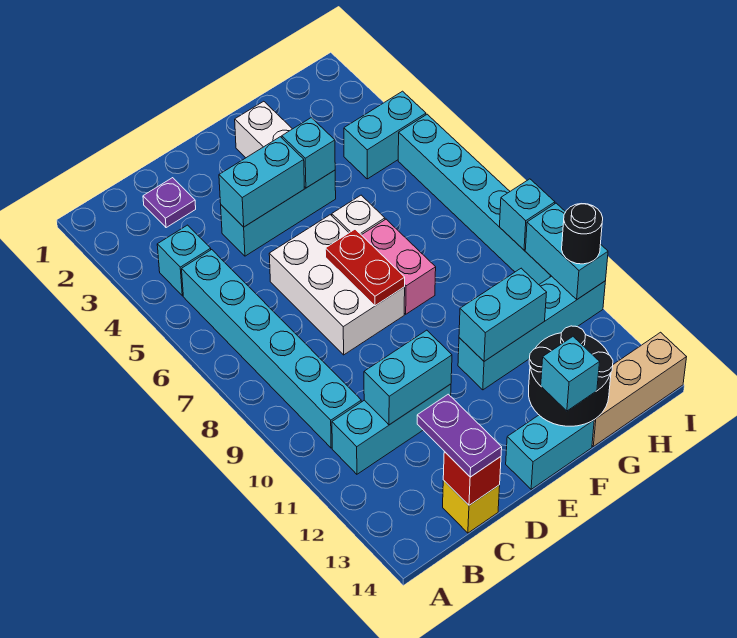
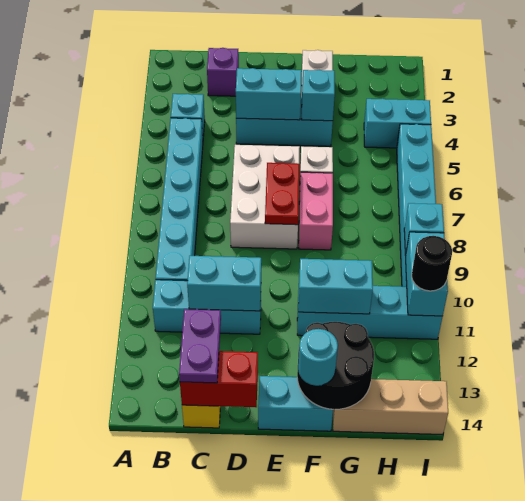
purple plate C2 level 1 -> purple brick C2 level 1
red brick C14 level 2 -> red brick C14:D14 level 2
cyan brick F14 level 3 -> cyan round brick F14 level 3

